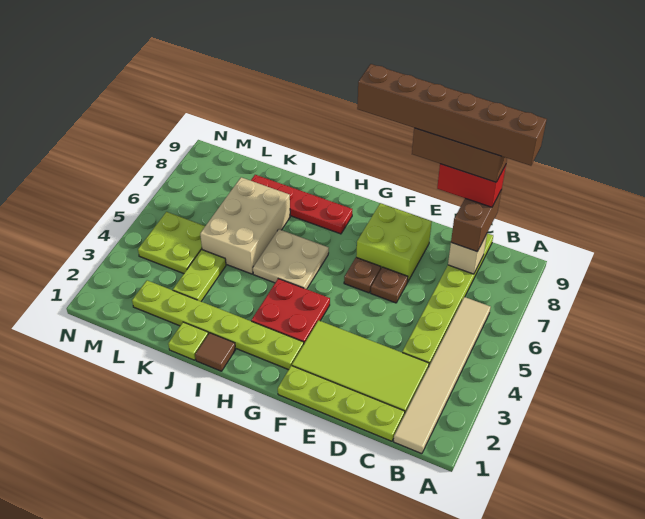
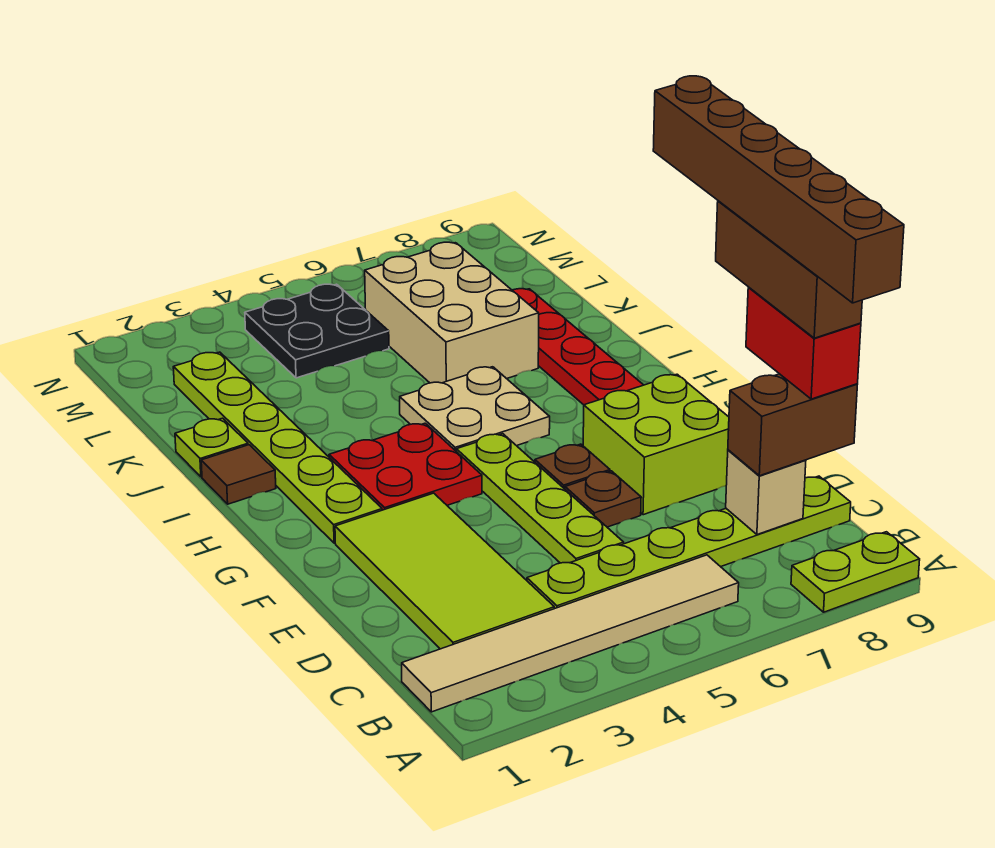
lime plate C1:F1 level 1 -> lime plate D5:G5 level 1
tan brick J5:K7 level 1 -> tan brick J6:L7 level 1
lime plate K3:K4 level 1 -> lime plate A8:A9 level 1
lime plate L4:M5 level 1 -> black plate L4:M5 level 1

